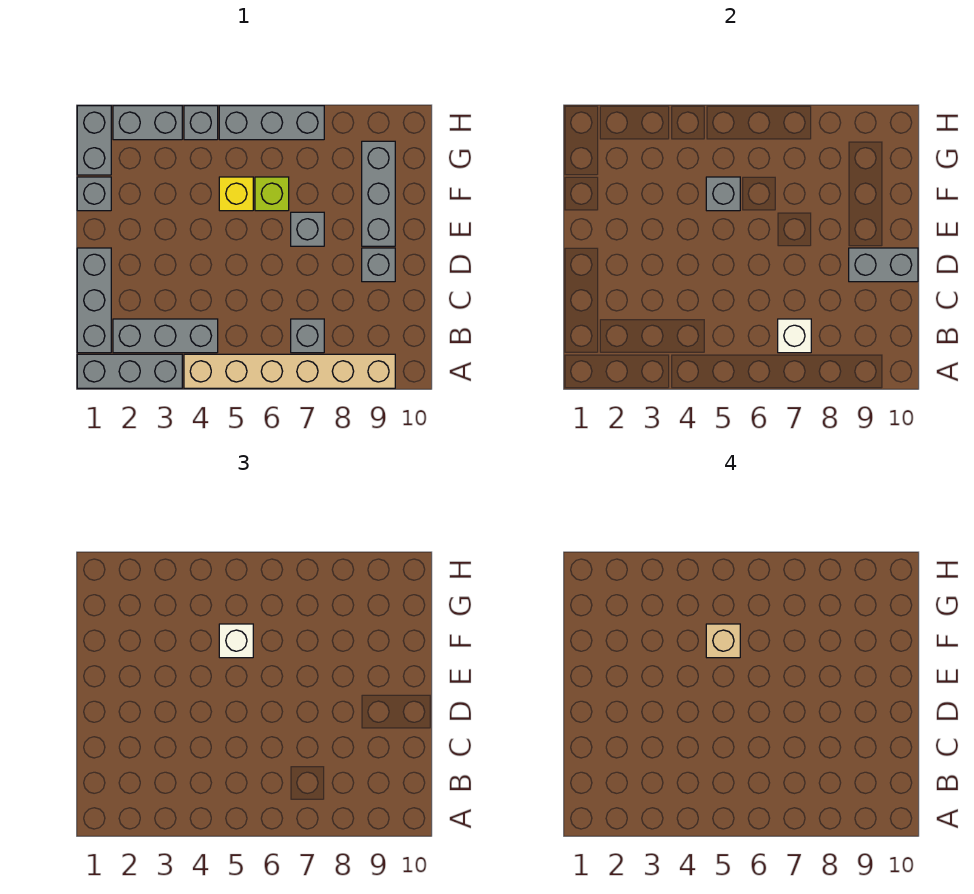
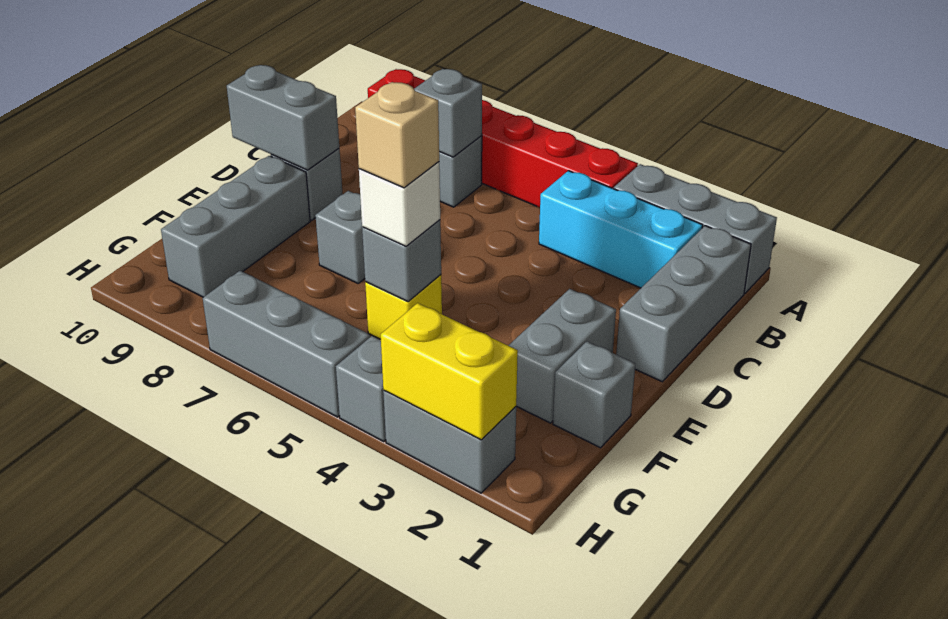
tan brick A4:A9 level 1 -> red brick A4:A9 level 1
grey brick B2:B4 level 1 -> cyan brick B2:B4 level 1
white brick B7 level 2 -> grey brick B7 level 2
lime brick F6 level 1 -> none
grey brick G1:H1 level 1 -> grey brick E2:F2 level 1
none -> yellow brick H2:H3 level 2

